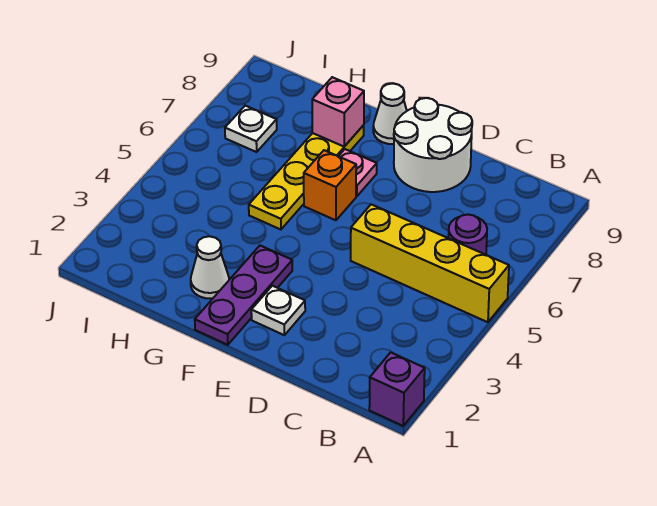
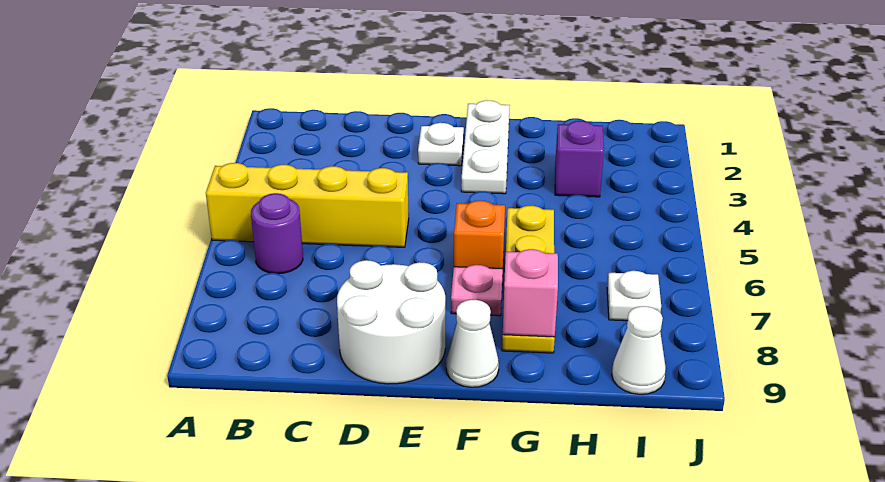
purple brick A1 level 1 -> purple brick H3 level 1
purple plate F1:F3 level 1 -> white plate F1:F3 level 1
white cone G2 level 1 -> white cone I9 level 1

